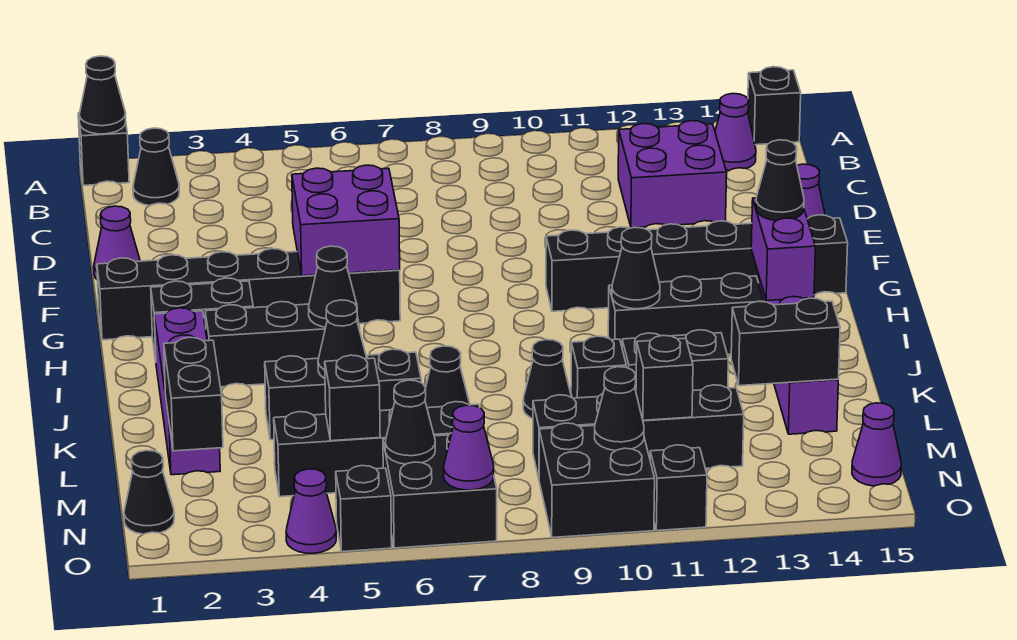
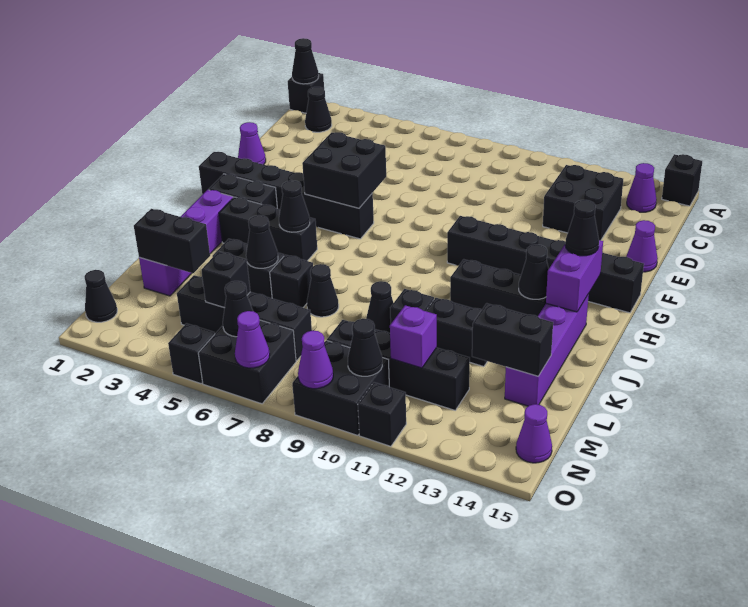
purple brick C12:D13 level 1 -> black brick C12:D13 level 1
purple brick F5:G6 level 2 -> black brick F5:G6 level 2
black cone I11 level 2 -> black cone I13 level 2
black brick L2:M2 level 2 -> black brick L2:L3 level 2
black brick M11 level 2 -> purple brick M11 level 2
purple cone O4 level 1 -> purple cone O9 level 2

